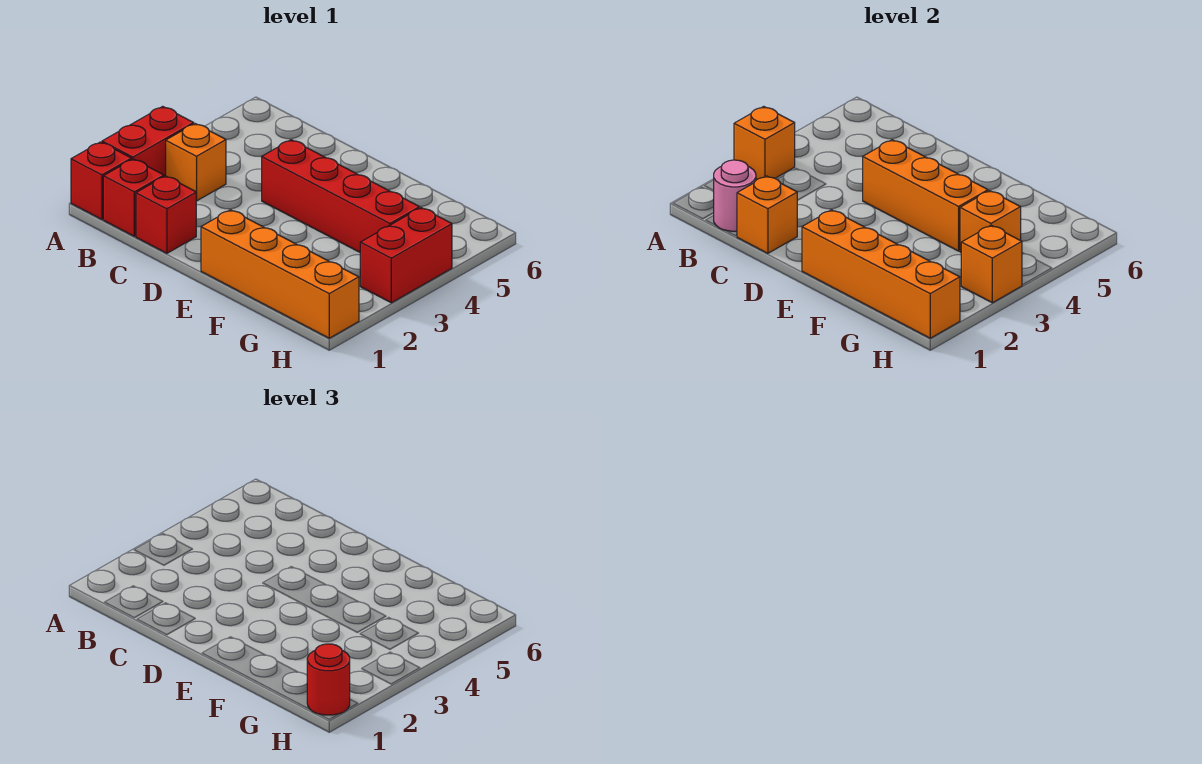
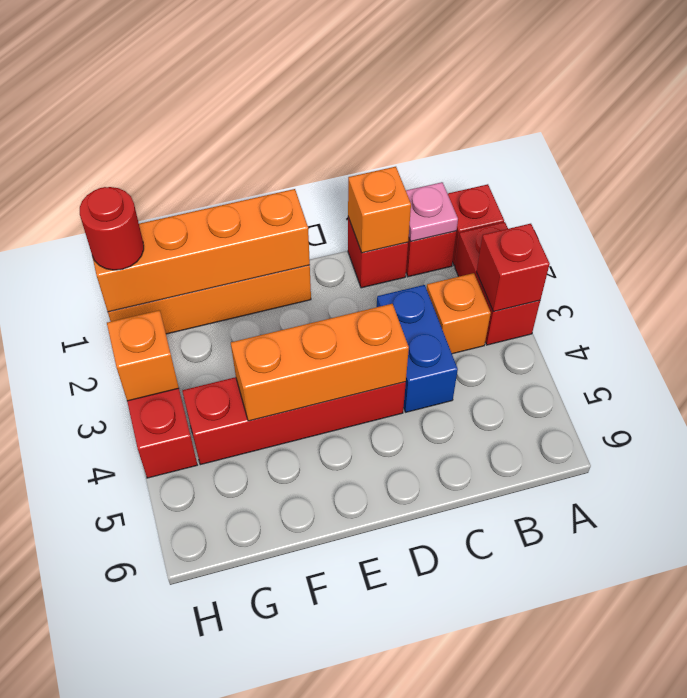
orange brick A3 level 2 -> red brick A3 level 2
pink round brick B1 level 2 -> pink plate B1 level 2
none -> blue brick C3:C4 level 1
orange brick G4 level 2 -> none

